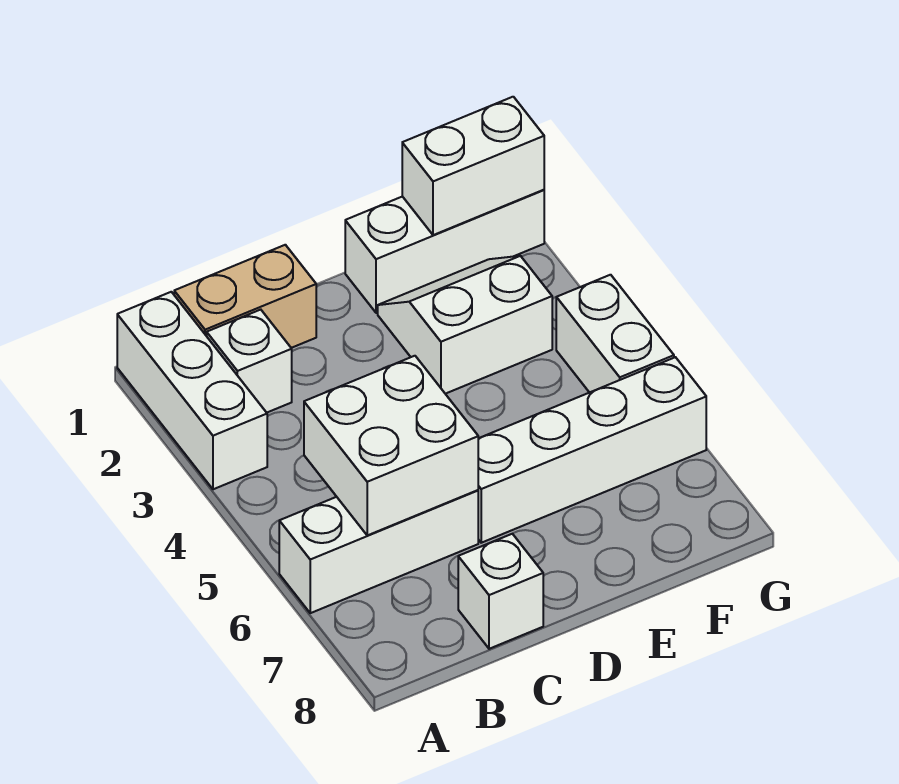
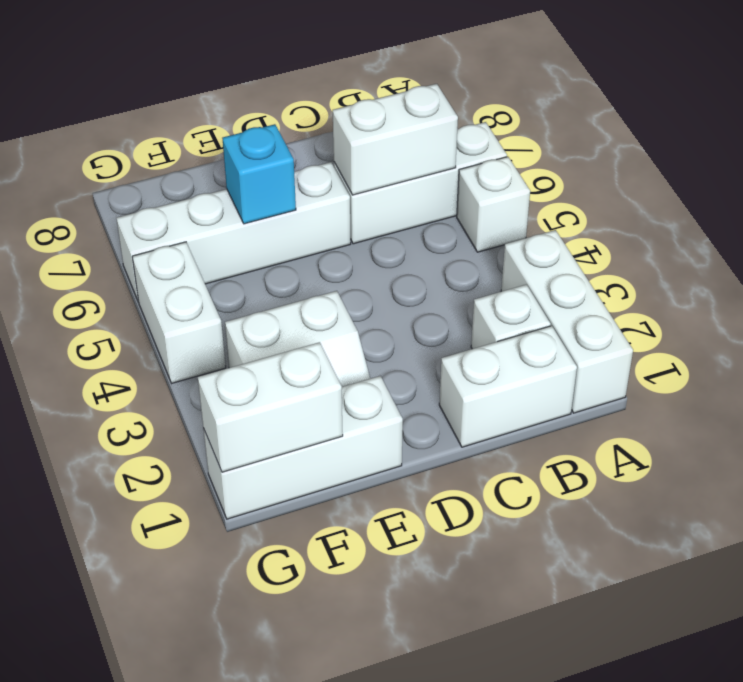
tan brick B1:C1 level 1 -> white brick B1:C1 level 1
white brick B5:C6 level 2 -> white brick B6:C6 level 2
white brick C8 level 1 -> white brick A5 level 1
none -> cyan brick E6 level 2

